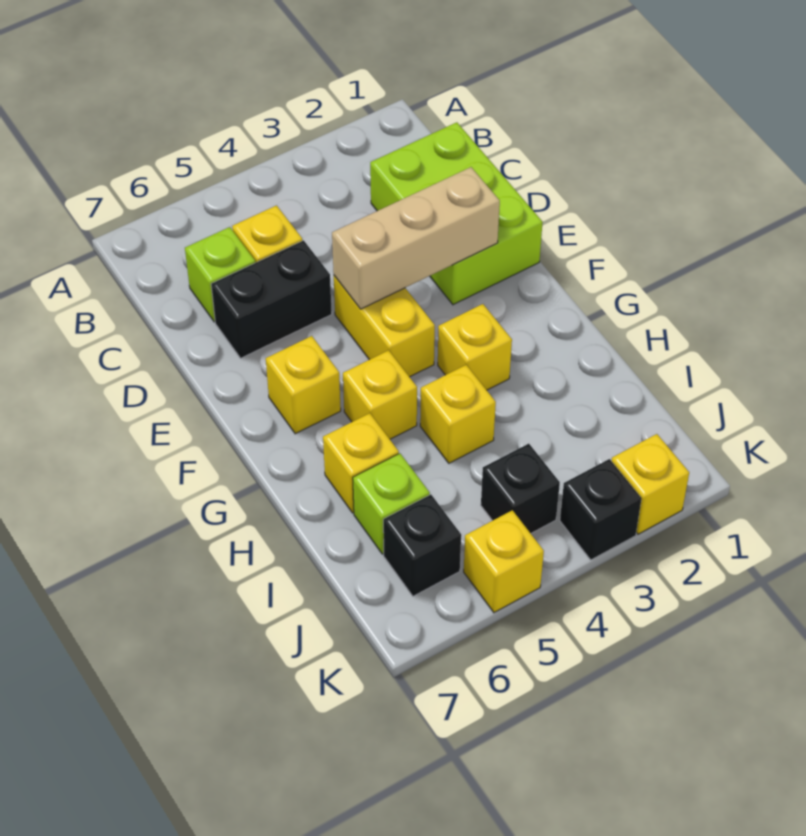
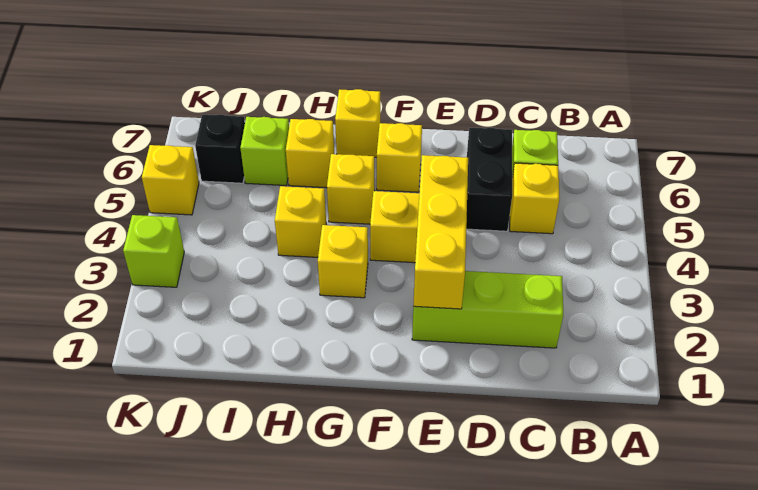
lime brick C1:E2 level 1 -> lime brick C2:E2 level 1
tan brick E2:E4 level 2 -> yellow brick E2:E4 level 2
black brick J4 level 1 -> none
yellow brick K2 level 1 -> yellow brick G7 level 1
black brick K3 level 1 -> lime brick K3 level 1

